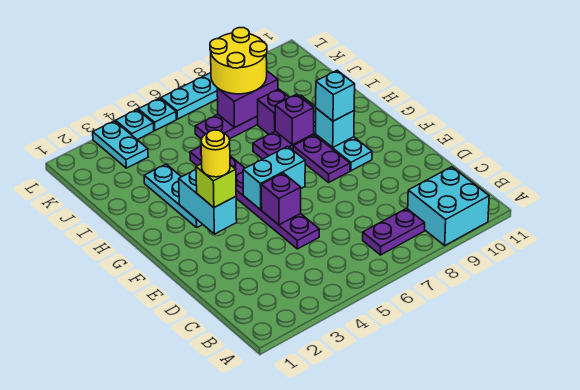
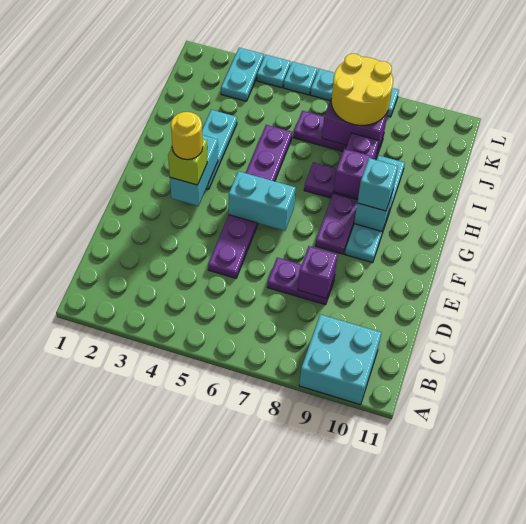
purple plate B7:B8 level 1 -> purple plate D7:D8 level 1
purple brick E5 level 2 -> purple brick D8 level 2

